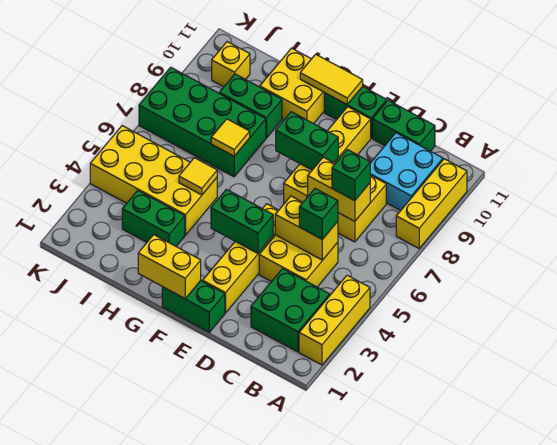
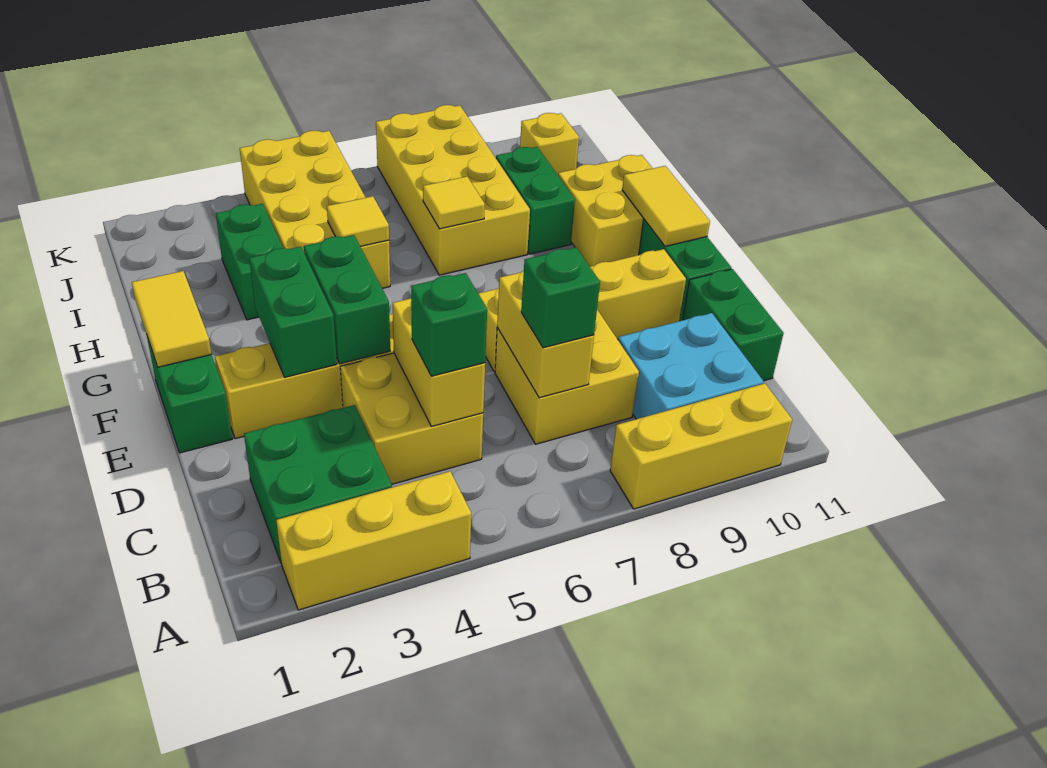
green brick E8:F8 level 2 -> green brick E3:F3 level 2
yellow brick F1:G1 level 2 -> yellow tile F1:G1 level 2
green brick H7:K8 level 1 -> yellow brick H7:K8 level 1

